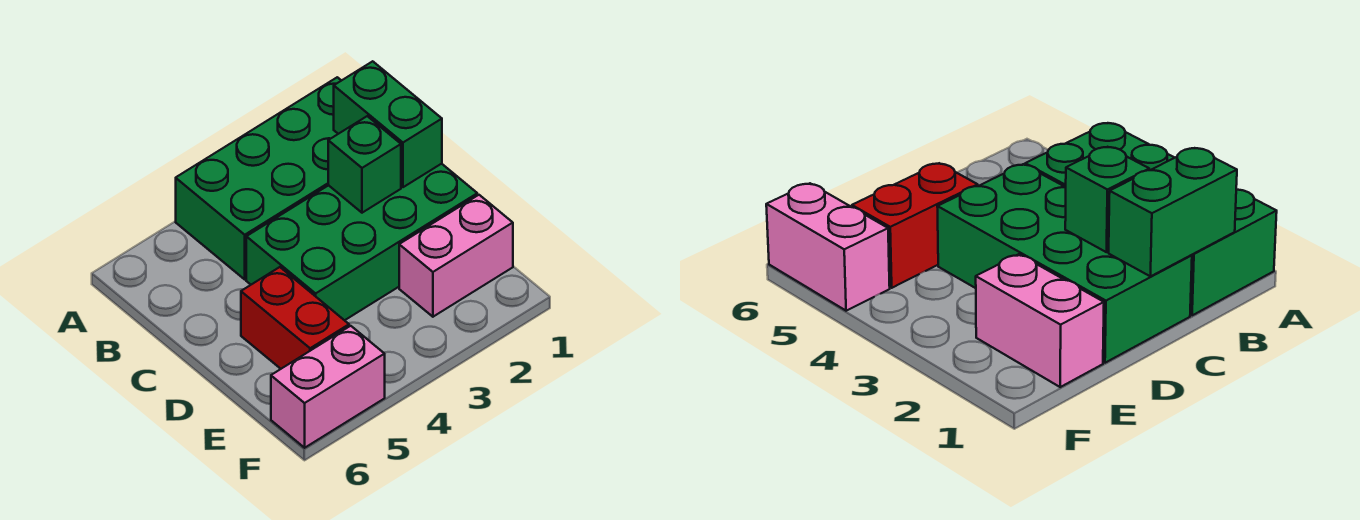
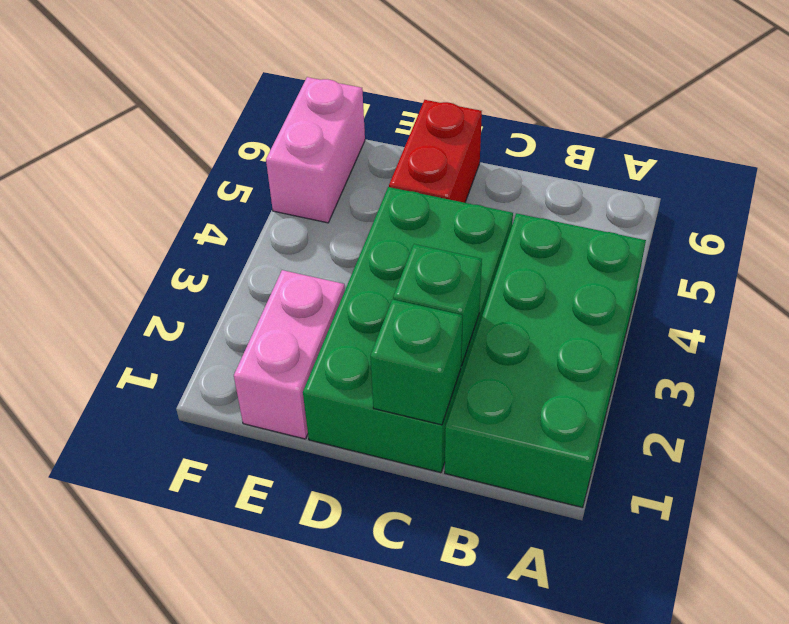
green brick B1:C1 level 2 -> green brick C1 level 2
red brick D5:E5 level 1 -> red brick D5:D6 level 1

